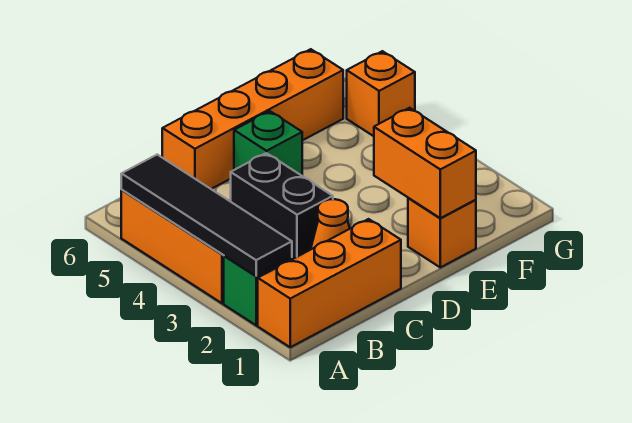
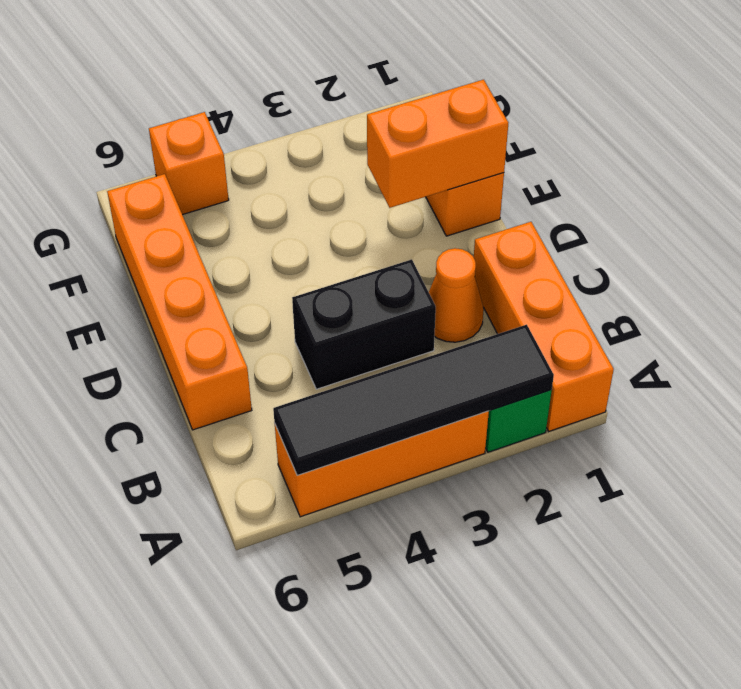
green brick D5 level 1 -> none

